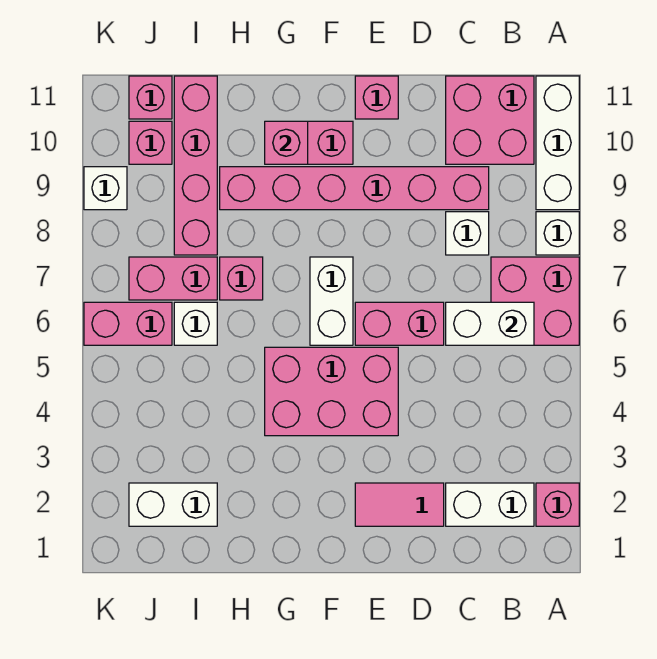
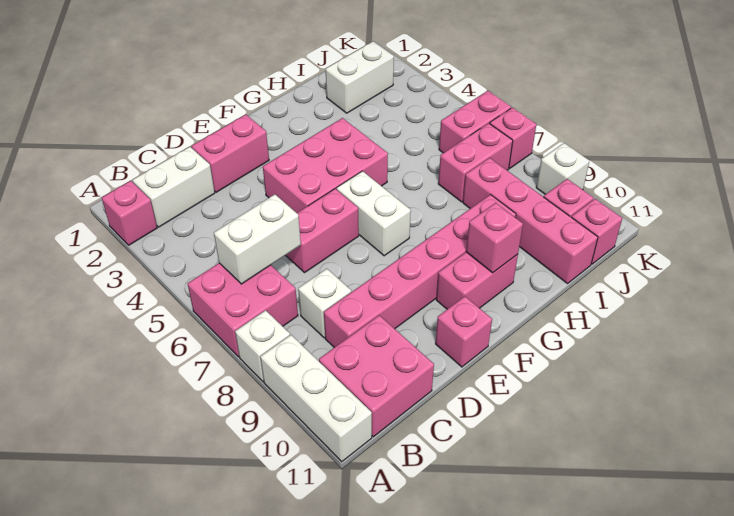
pink tile D2:E2 level 1 -> pink brick D2:E2 level 1
pink brick H7 level 1 -> pink brick K7 level 1
white brick I6 level 1 -> none

